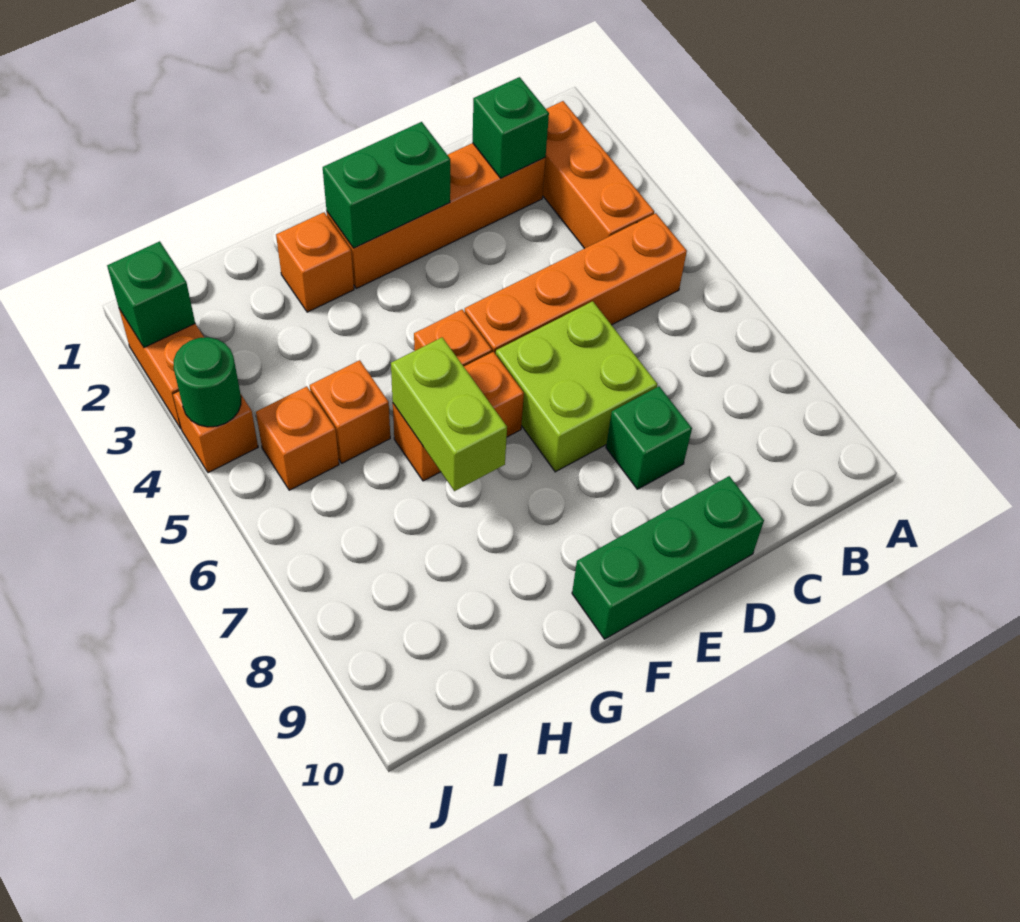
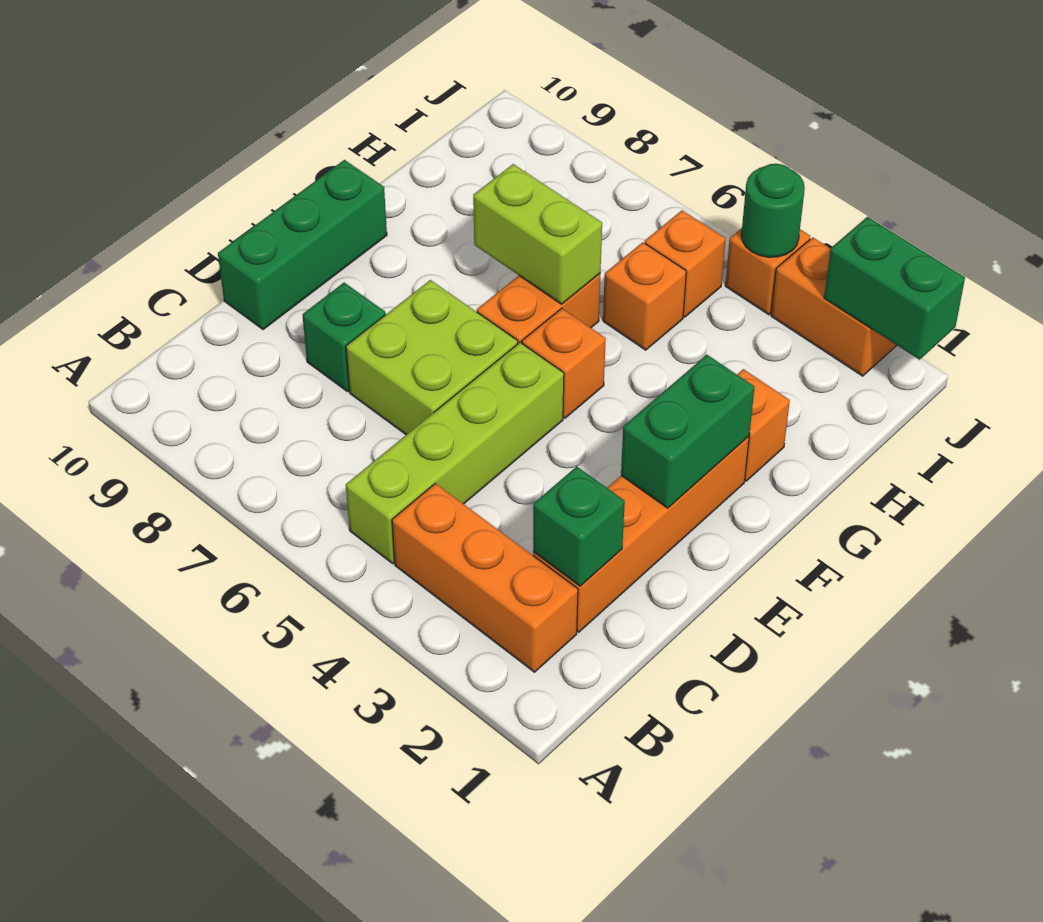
orange brick B5:E5 level 1 -> lime brick B5:E5 level 1
green brick J2 level 2 -> green brick J1:J2 level 2

